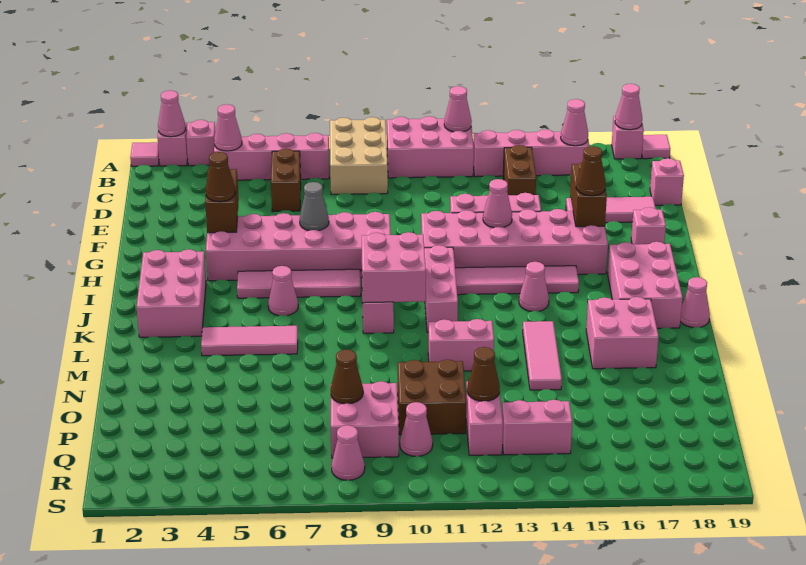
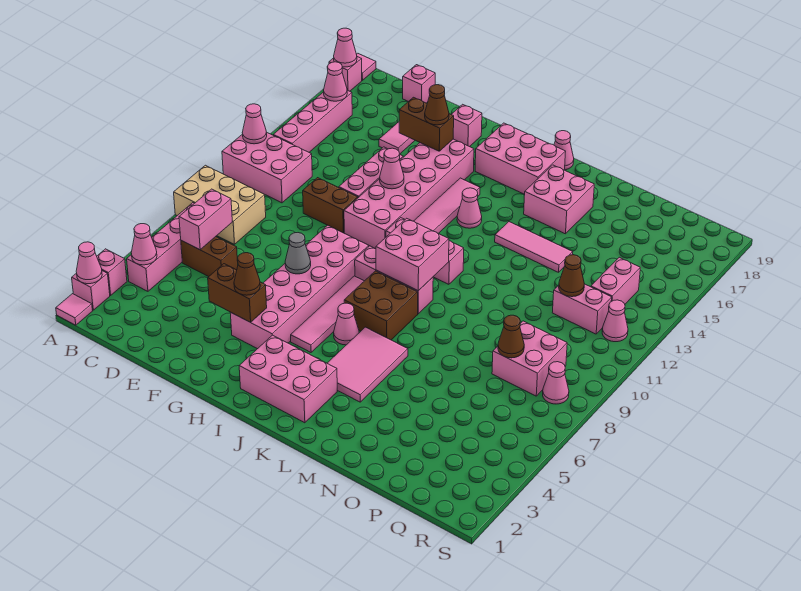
pink brick A10:B12 level 1 -> pink brick A11:C12 level 1
brown brick C14:D14 level 1 -> brown brick E11:F11 level 1
pink tile L4:L6 level 1 -> pink tile K4:L6 level 1
pink brick M11:M12 level 1 -> pink brick C6:C7 level 2
brown brick O10:P11 level 1 -> brown brick J7:K8 level 1
pink cone Q10 level 1 -> pink cone R12 level 1

